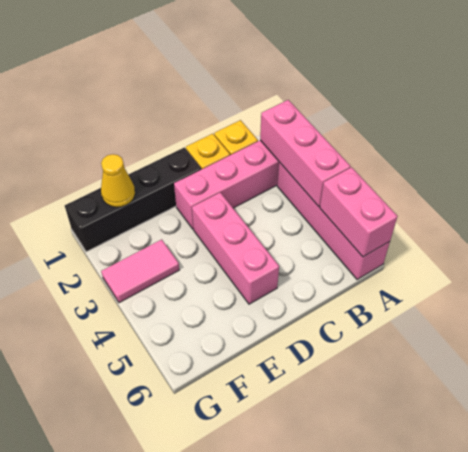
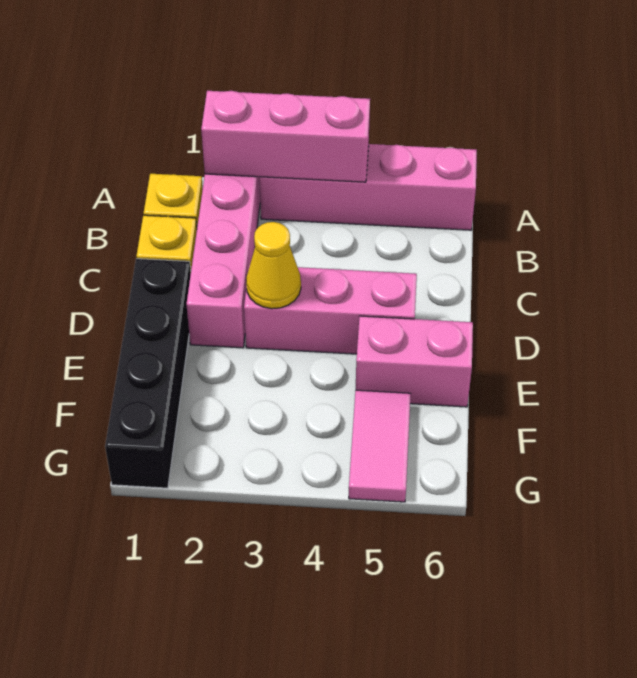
pink brick A5:A6 level 2 -> pink brick E5:E6 level 1
yellow cone F1 level 2 -> yellow cone D3 level 2
pink tile F3:G3 level 1 -> pink tile F5:G5 level 1

